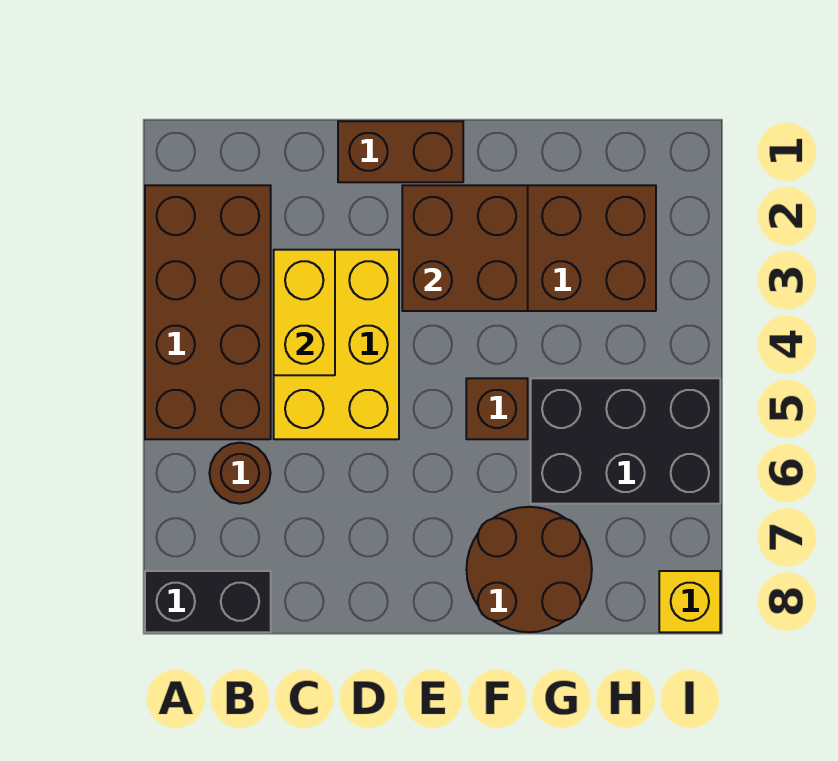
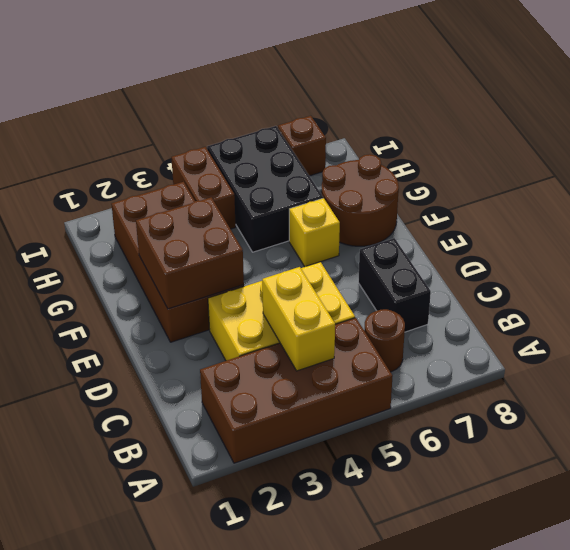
black brick A8:B8 level 1 -> black brick C7:D7 level 1
yellow brick C3:C4 level 2 -> yellow brick B4:C4 level 2
brown brick D1:E1 level 1 -> brown brick H4:I4 level 1
brown brick F5 level 1 -> brown brick I7 level 1
yellow brick I8 level 1 -> yellow brick F6 level 1

